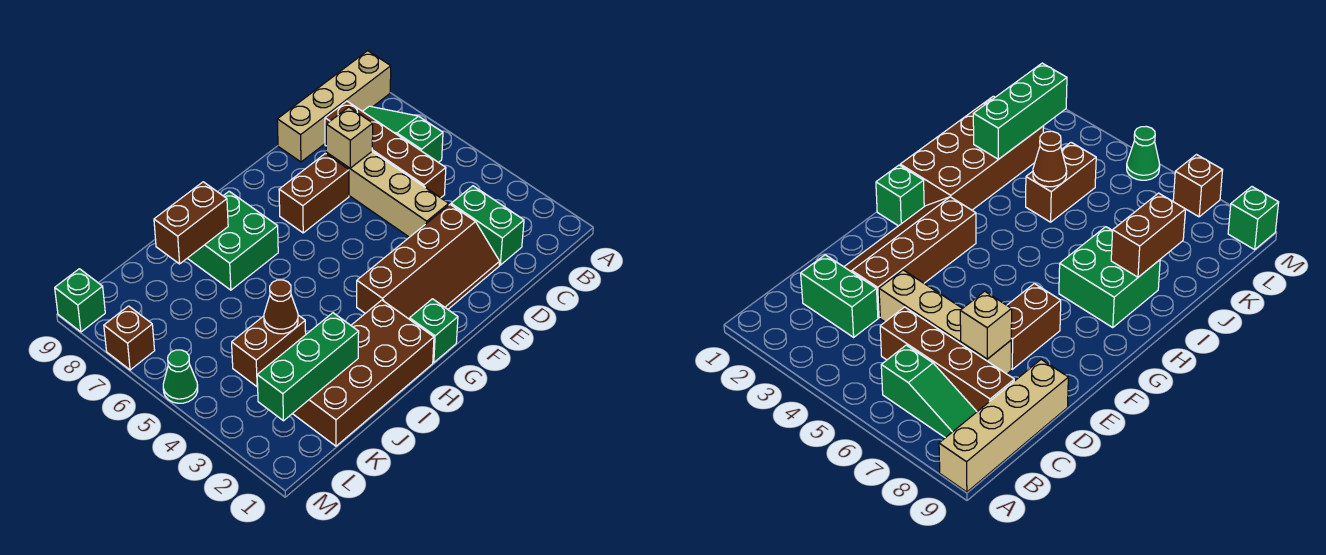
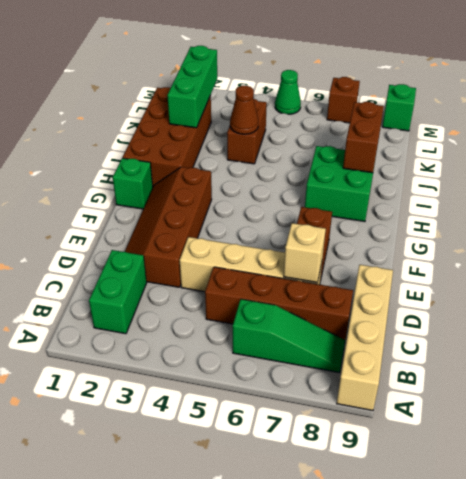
green brick C2:C3 level 1 -> green brick B2:C2 level 1

